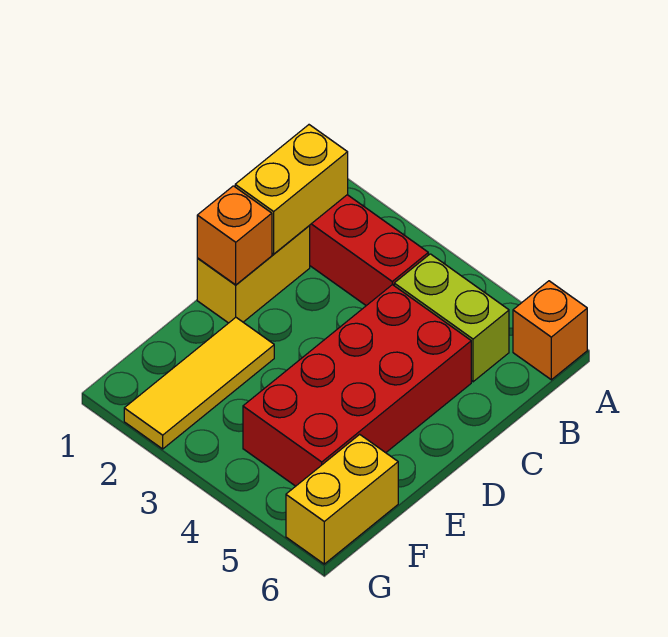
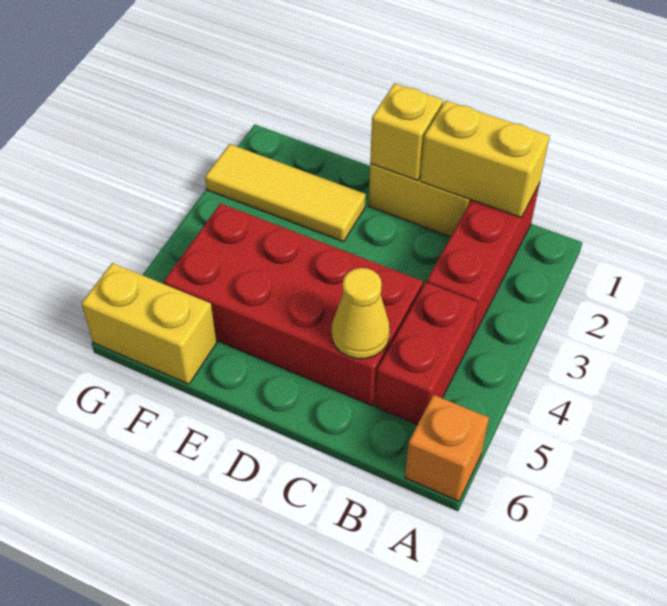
lime brick B4:B5 level 1 -> red brick B4:B5 level 1
none -> yellow cone C5 level 2
orange brick D1 level 2 -> yellow brick D1 level 2

